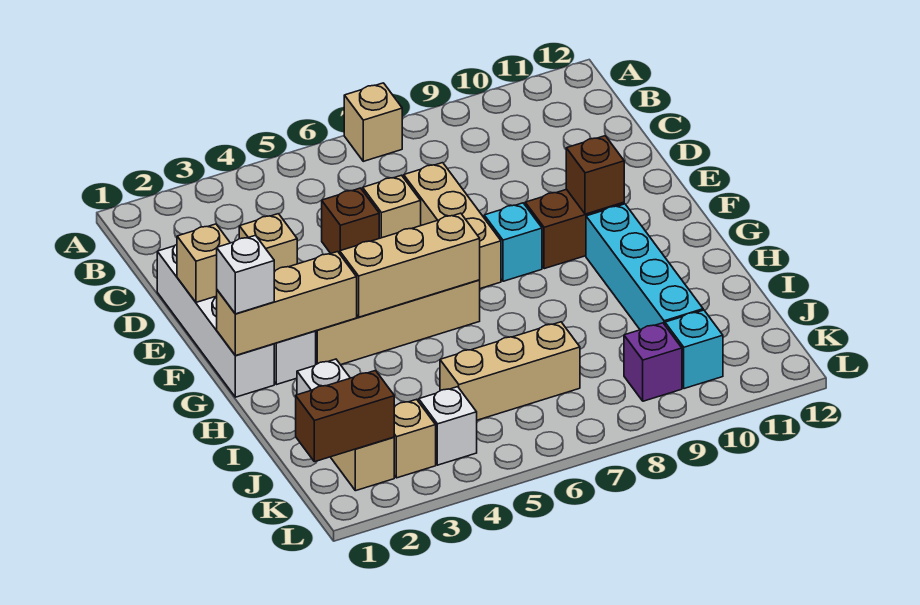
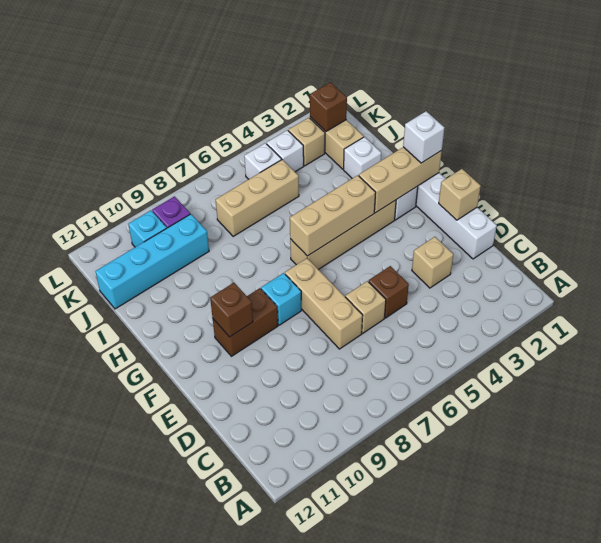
tan brick A7 level 1 -> none
cyan brick G10:J10 level 1 -> cyan brick J9:J12 level 1
brown brick K1:K2 level 2 -> brown brick K2 level 2
none -> white brick K5 level 1

